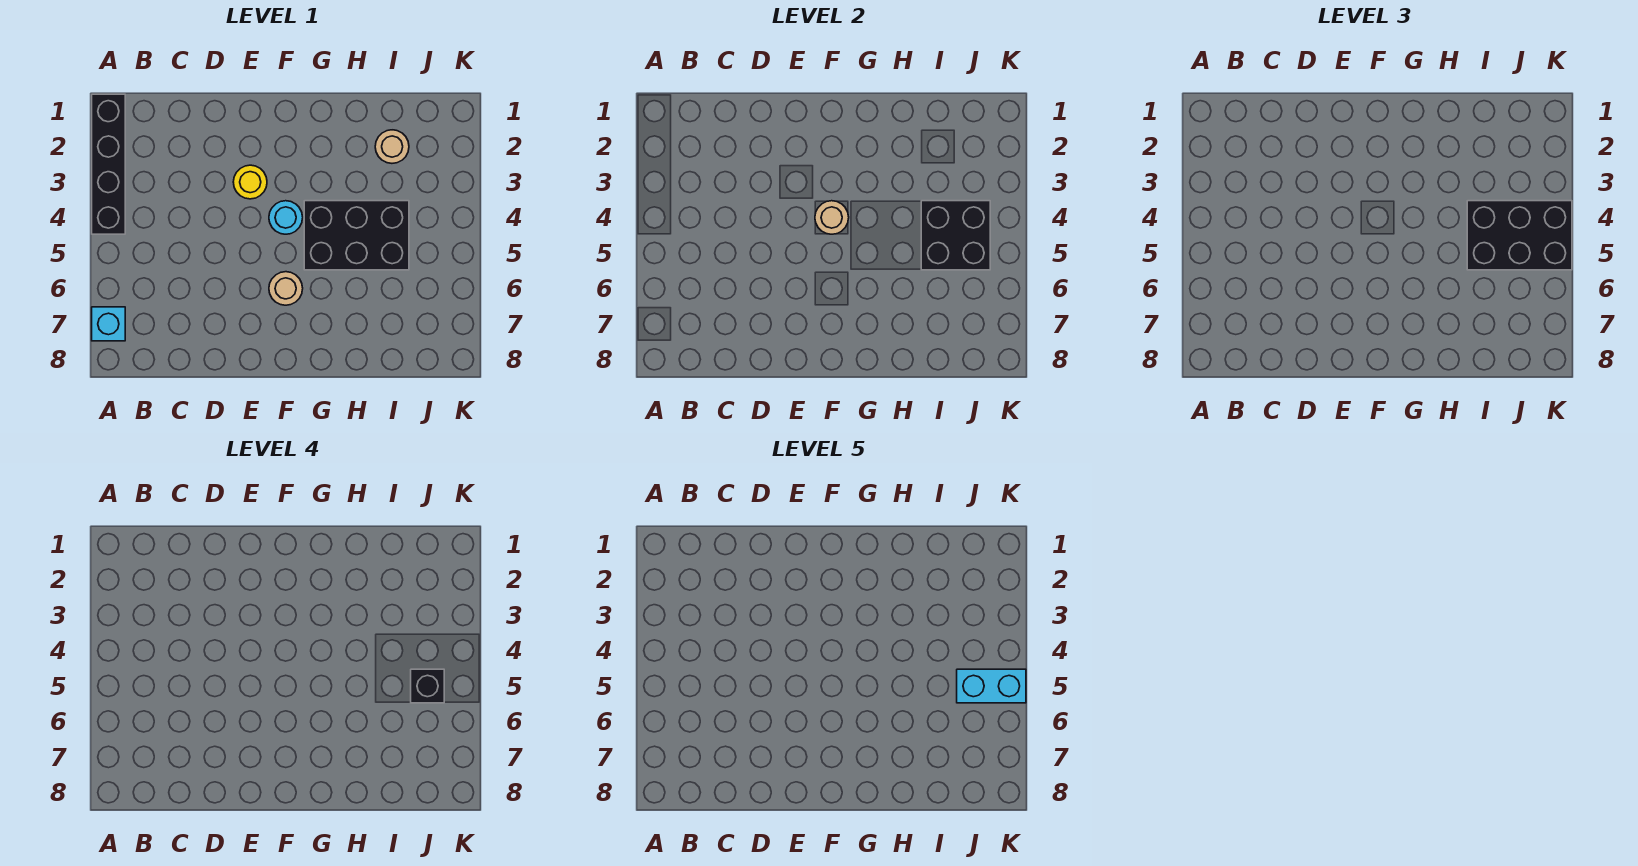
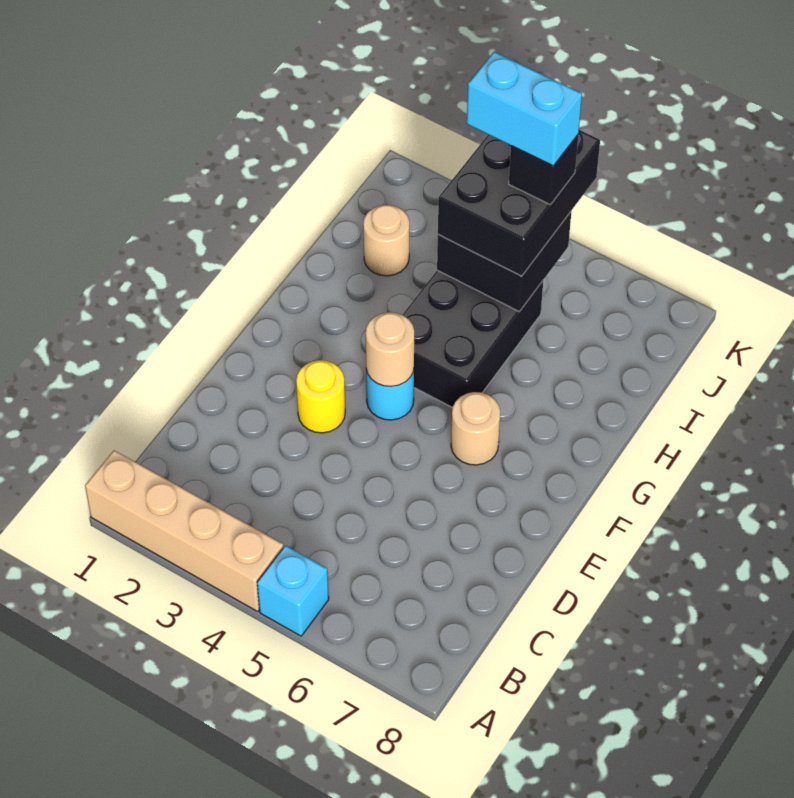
black brick A1:A4 level 1 -> tan brick A1:A4 level 1
cyan brick A7 level 1 -> cyan brick A5 level 1
cyan brick J5:K5 level 5 -> cyan brick J4:J5 level 5

